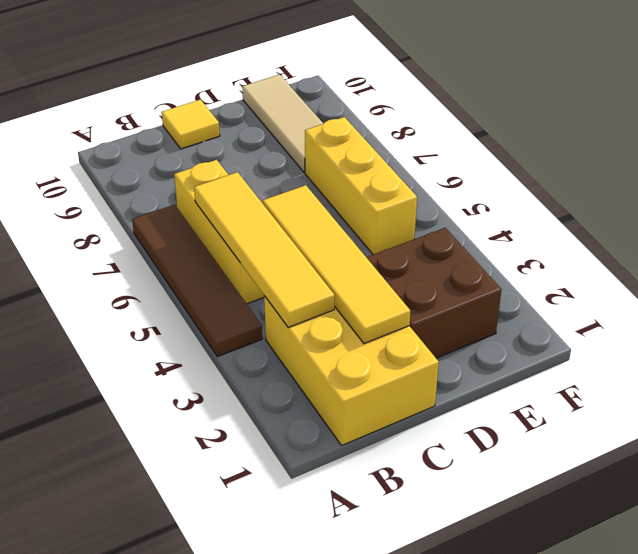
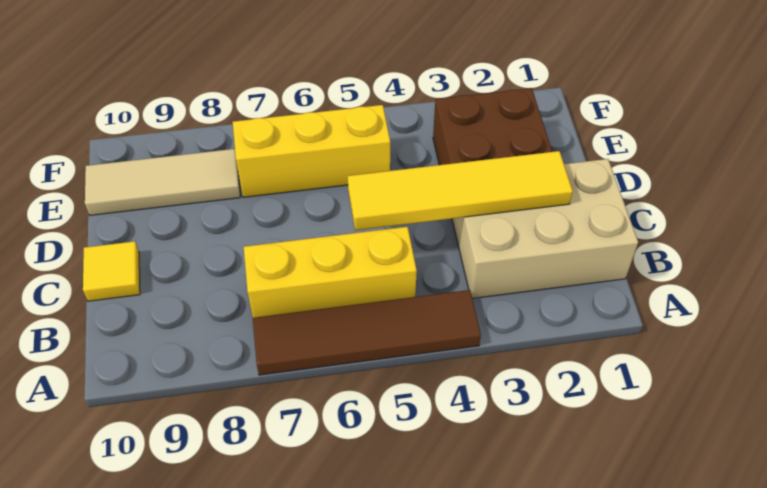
yellow brick B1:C3 level 1 -> tan brick B1:C3 level 1
yellow tile B3:B6 level 2 -> none

